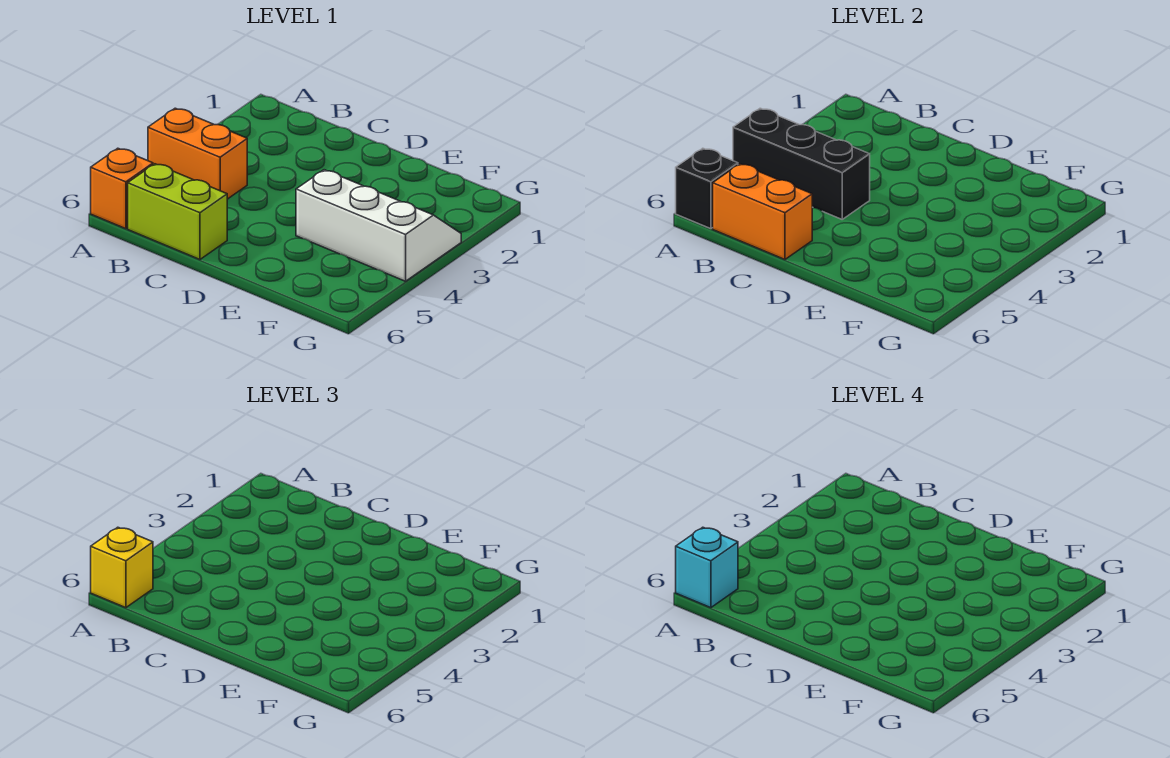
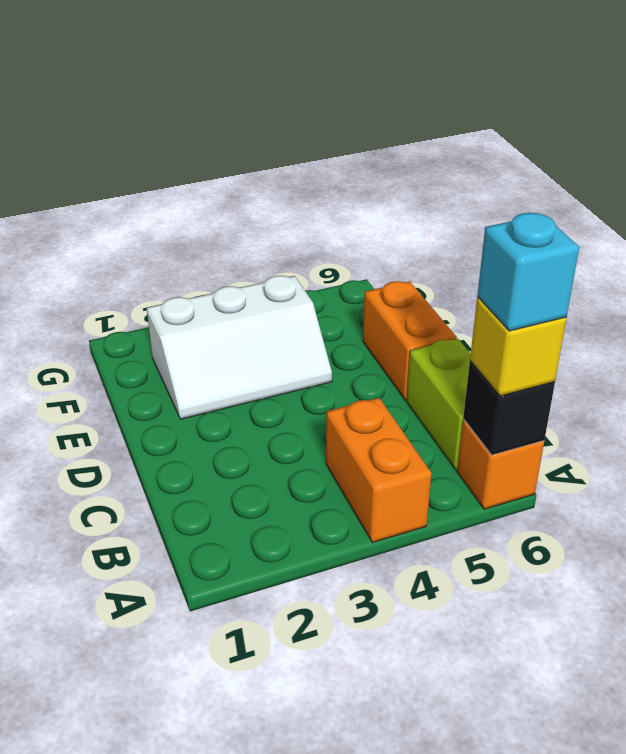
black brick A4:C4 level 2 -> none
orange brick B6:C6 level 2 -> orange brick D6:E6 level 1
white slope E3:G4 level 1 top 4 -> white slope E2:F4 level 1 top F

